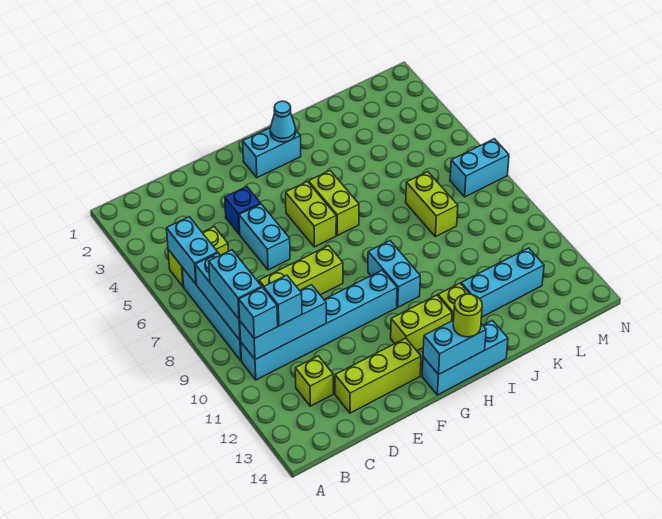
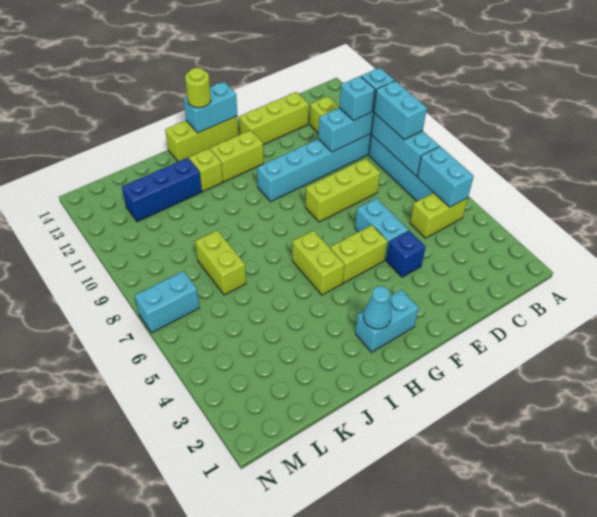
lime brick G5:G6 level 1 -> lime brick F5:G5 level 1
cyan brick G14:I14 level 1 -> lime brick G14:I14 level 1
cyan brick H9:H10 level 1 -> none
cyan brick J12:L12 level 1 -> blue brick J12:L12 level 1

